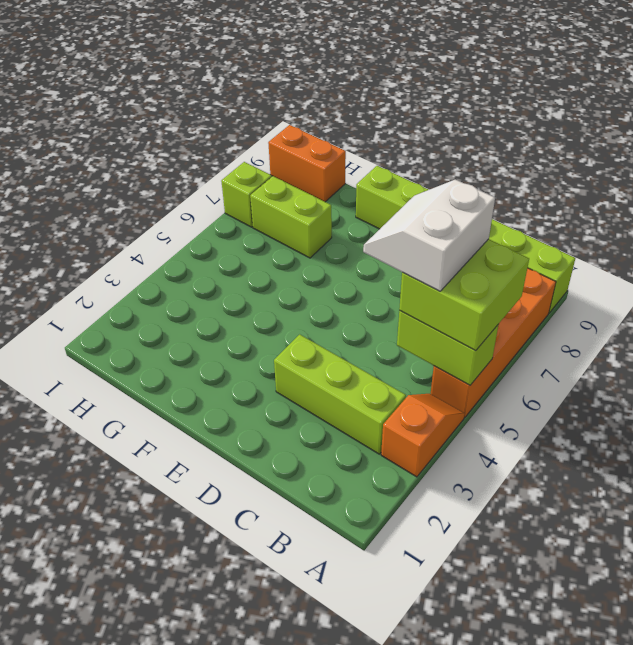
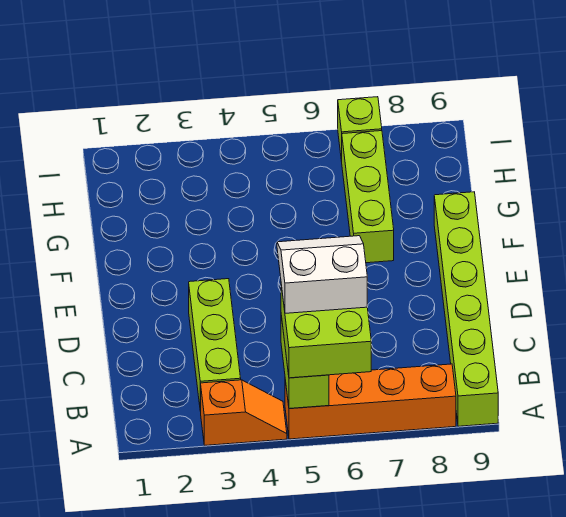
lime brick G7:H7 level 1 -> lime brick F7:H7 level 1
orange brick H9:I9 level 1 -> none

